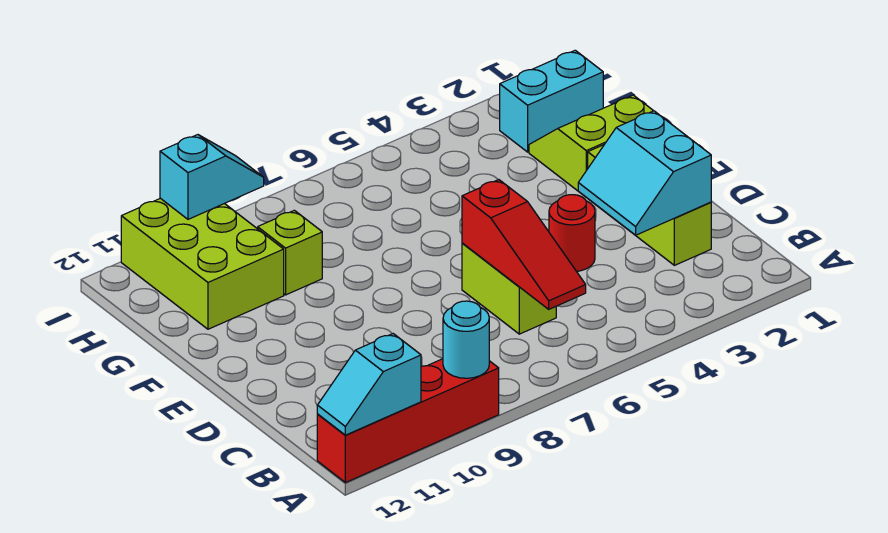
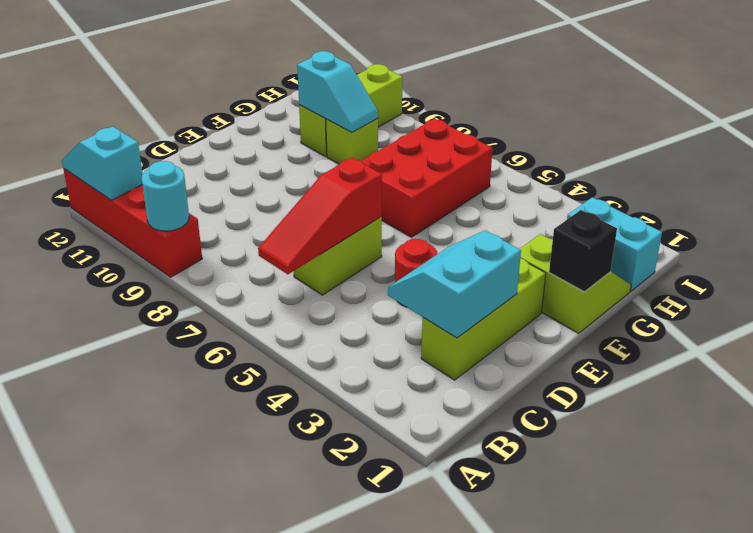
none -> black brick F1 level 2
none -> red brick F6:H7 level 1
lime brick G10:I11 level 1 -> lime brick G10:I10 level 1
cyan slope I9:I10 level 2 top 10 -> cyan slope G9:G10 level 2 top 10

